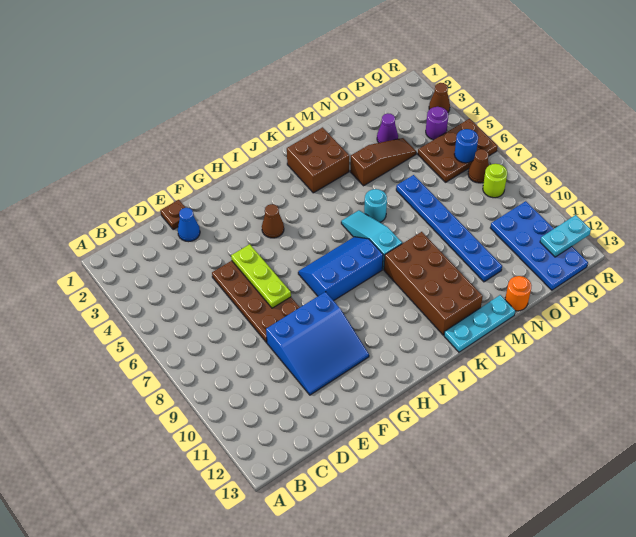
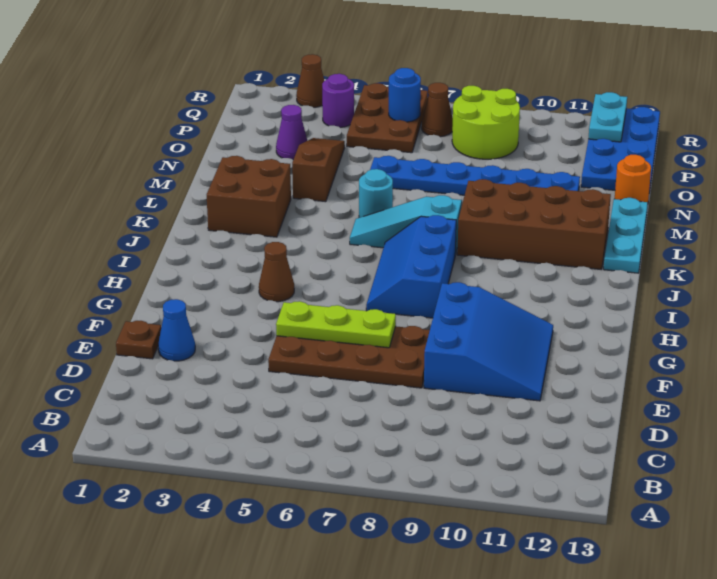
blue plate P10:Q13 level 1 -> blue plate O12:R13 level 1
lime round brick Q8 level 1 -> lime round brick P8:Q9 level 1

